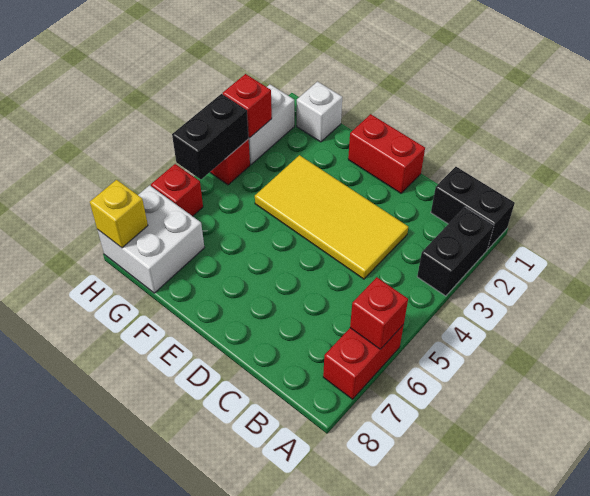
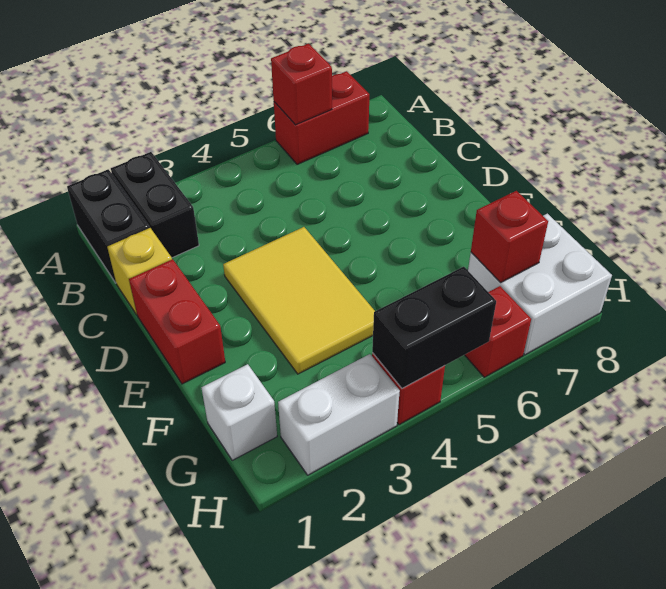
black brick A2:A3 level 1 -> black brick A2:B2 level 1
yellow tile C3:F4 level 1 -> yellow tile D3:F4 level 1
red brick H3 level 2 -> red brick G7 level 2
yellow brick H8 level 2 -> yellow brick C1 level 1

